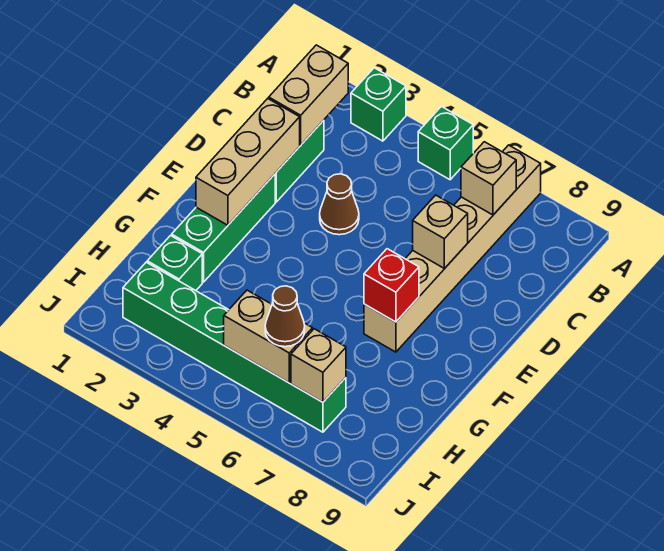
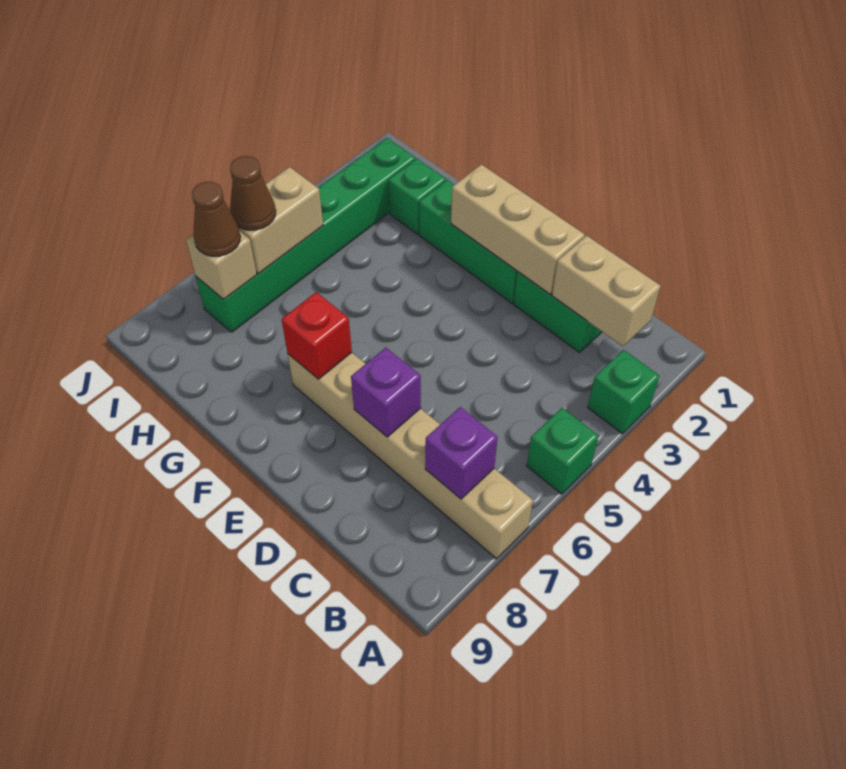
tan brick B7 level 2 -> purple brick B7 level 2
brown cone D4 level 1 -> brown cone I7 level 3
tan brick D7 level 2 -> purple brick D7 level 2

